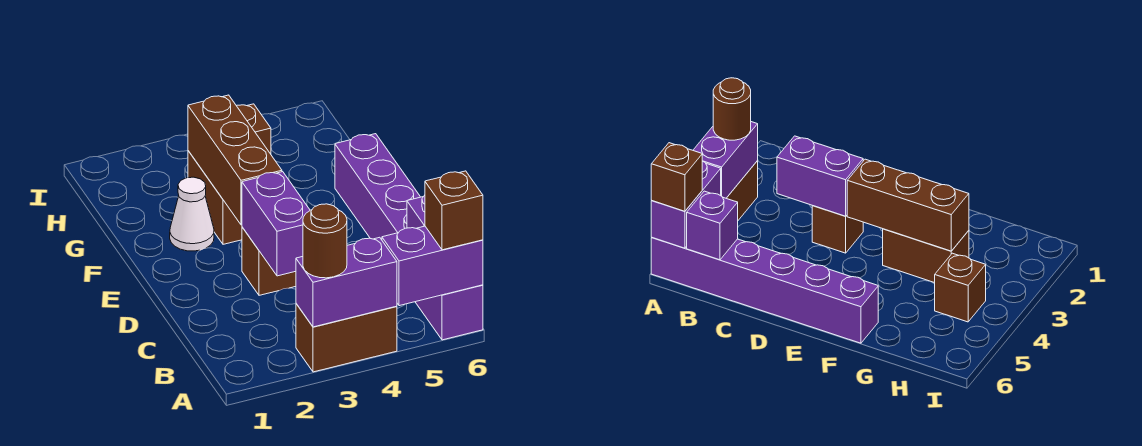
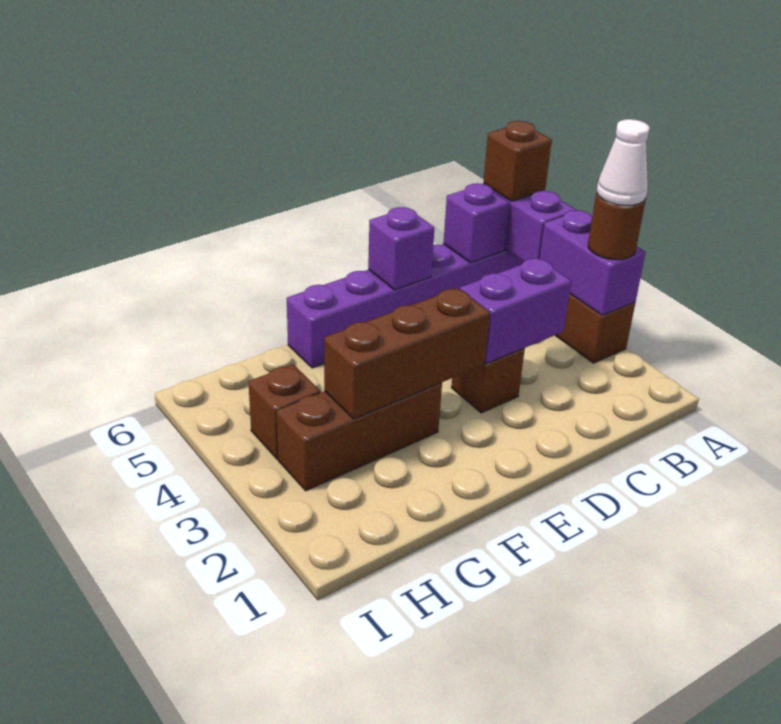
none -> purple brick D6 level 2
white cone F2 level 1 -> white cone A3 level 4
brown brick F3:G3 level 1 -> brown brick F3:H3 level 1

